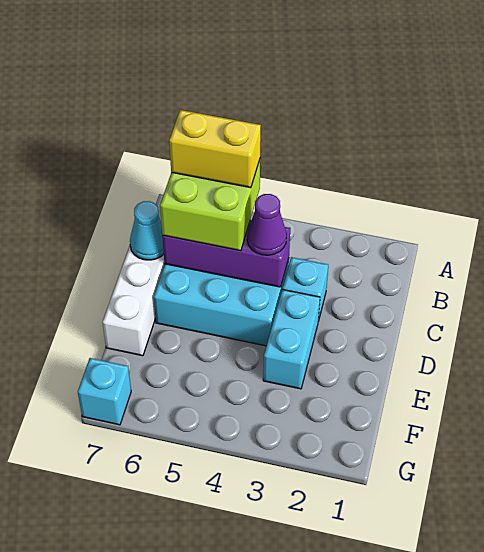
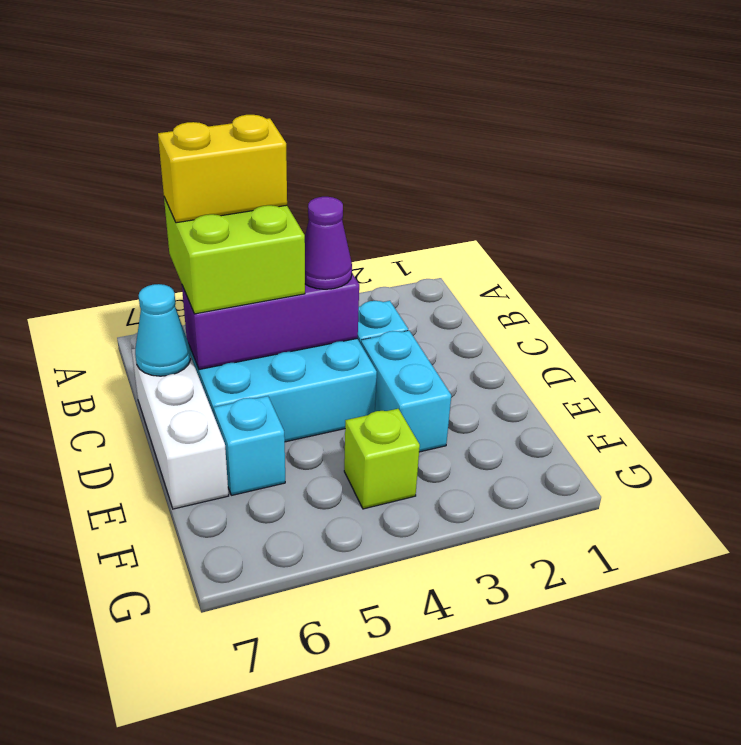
none -> lime brick F4 level 1
cyan brick G7 level 1 -> cyan brick E6 level 1

